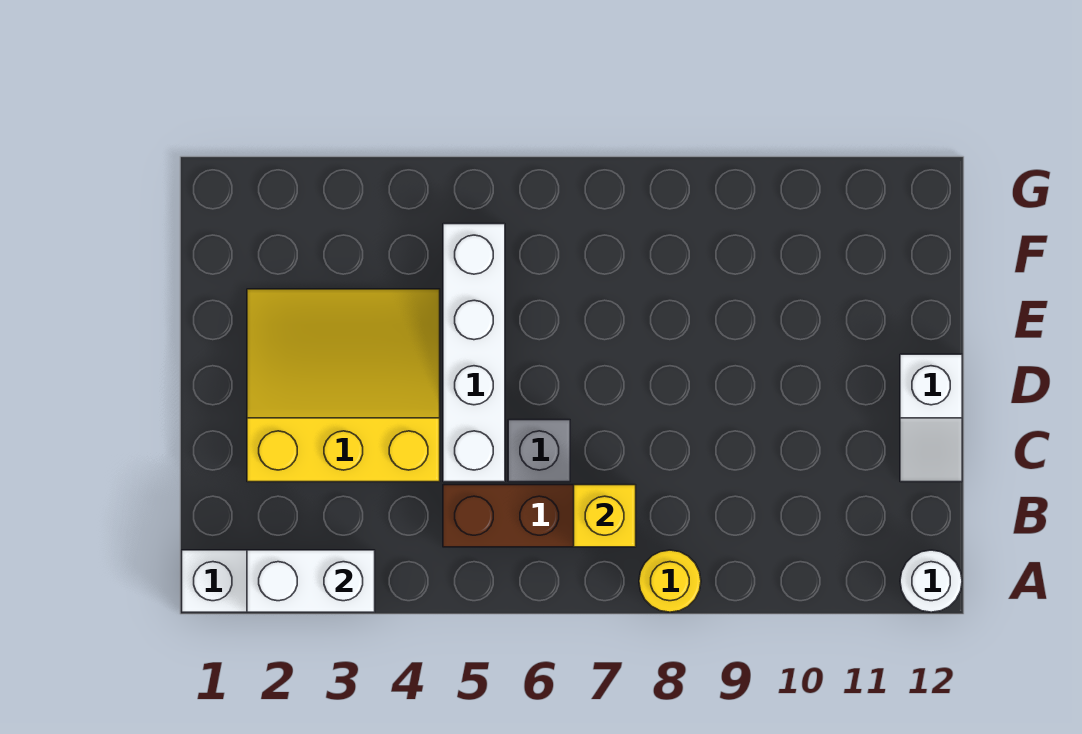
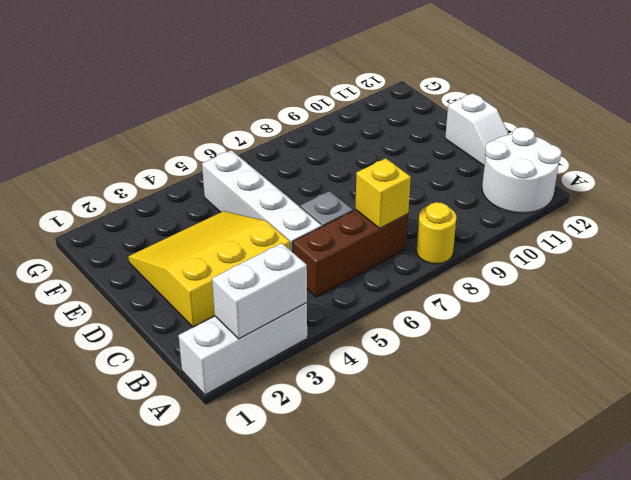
white round brick A12 level 1 -> white round brick A11:B12 level 1

